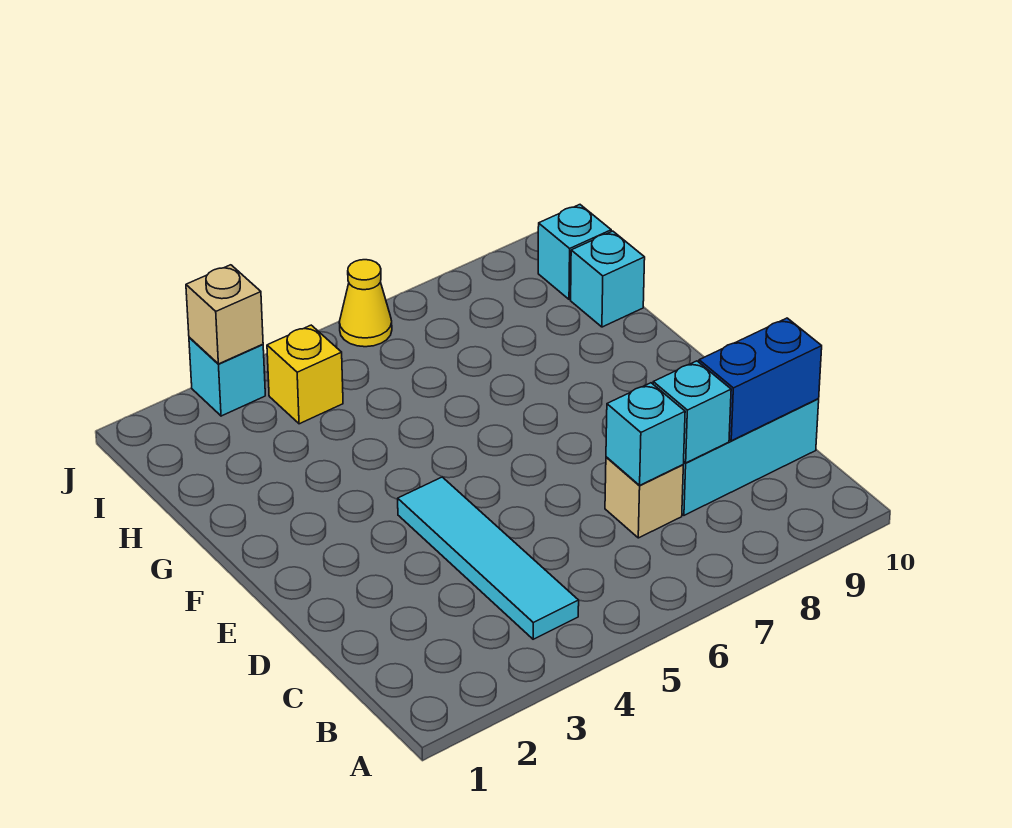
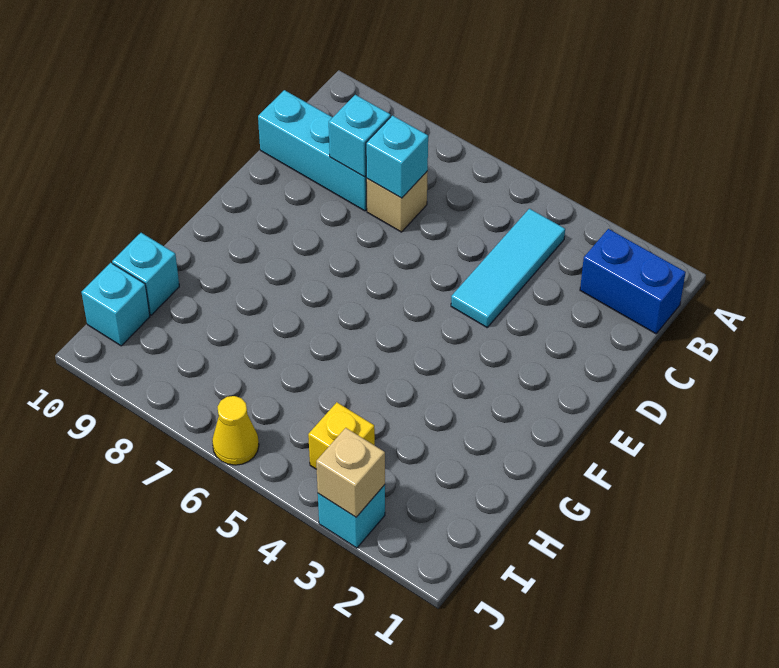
cyan tile B4:E4 level 1 -> cyan tile B4:D4 level 1
blue brick C9:C10 level 2 -> blue brick B1:B2 level 1

